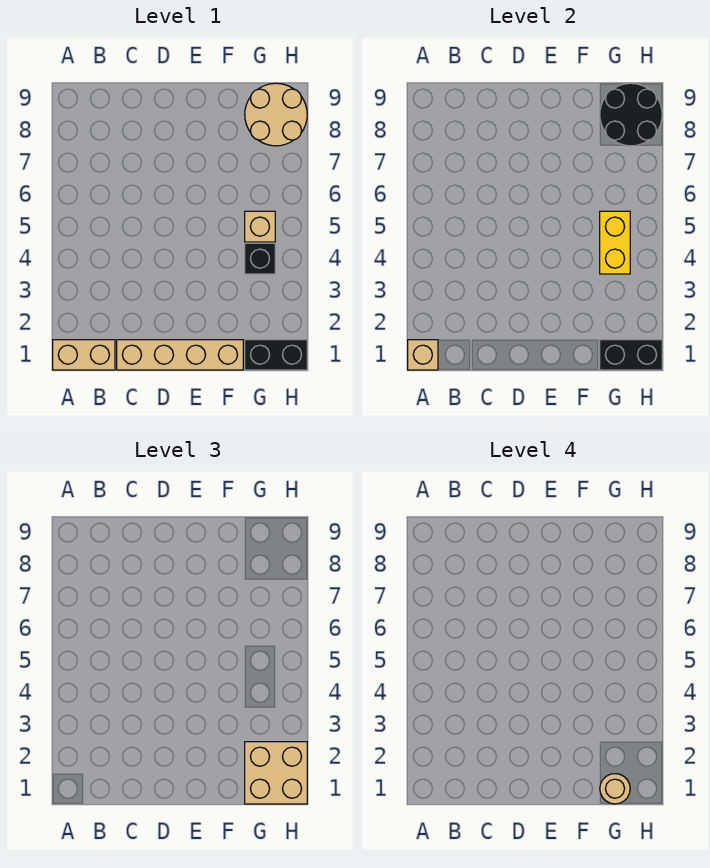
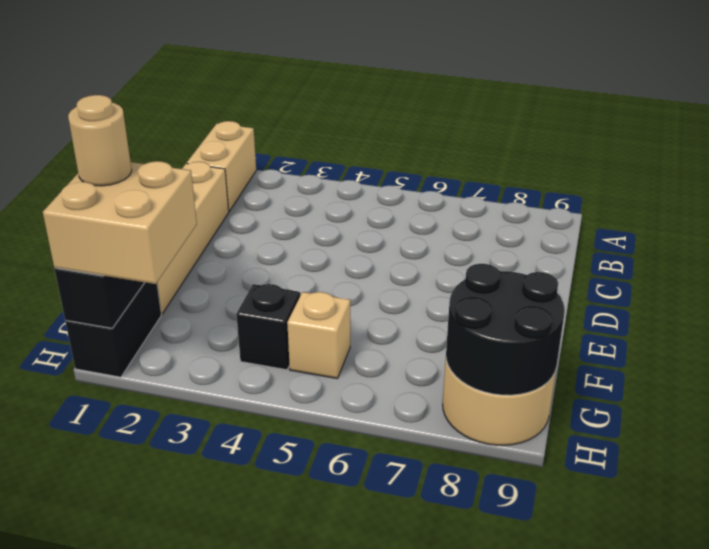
tan brick A1 level 2 -> none
yellow brick G4:G5 level 2 -> none

